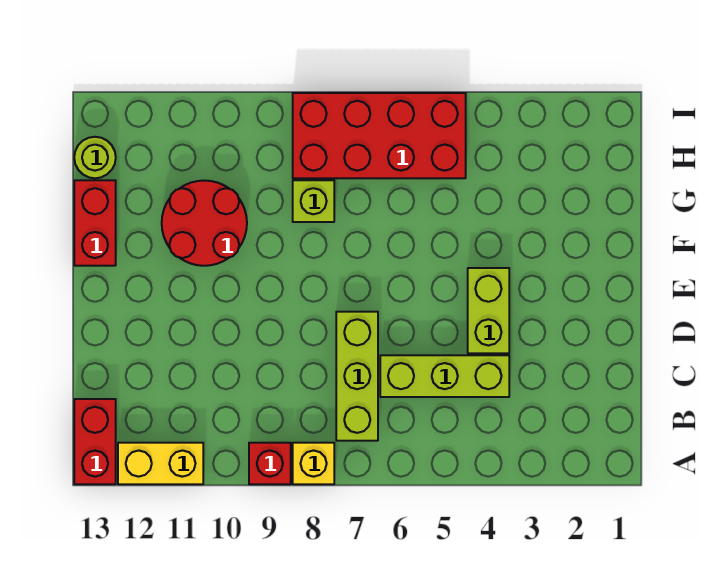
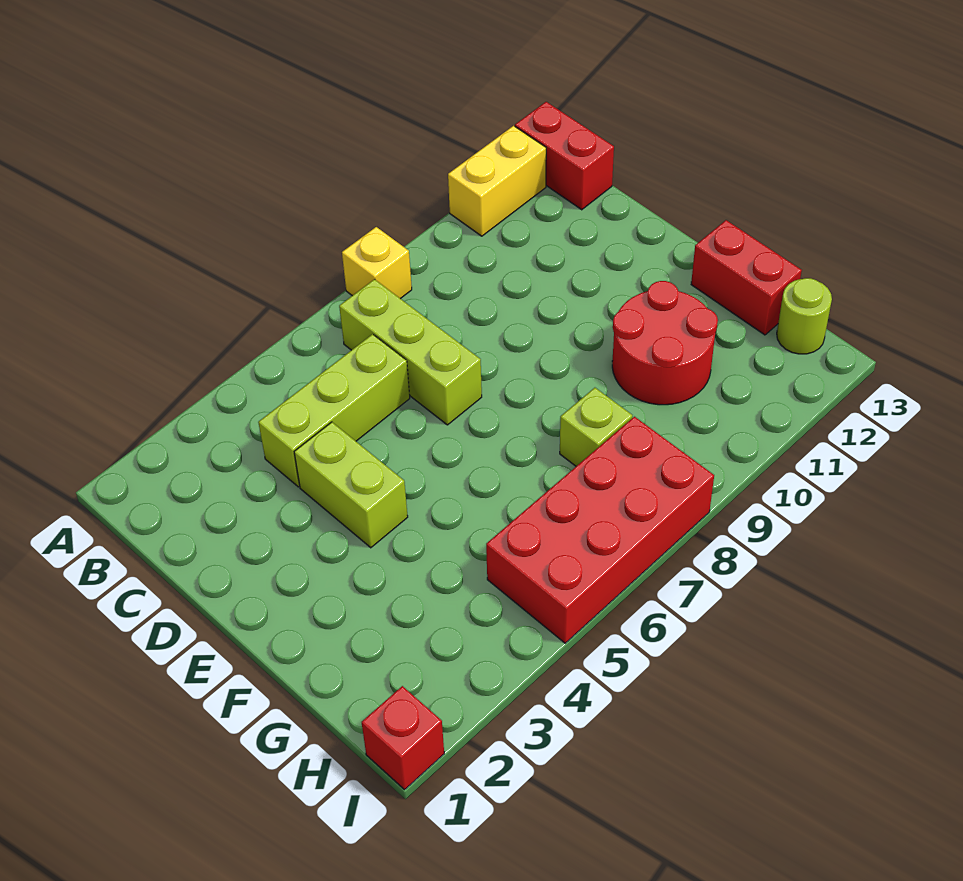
red brick A9 level 1 -> red brick I1 level 1

